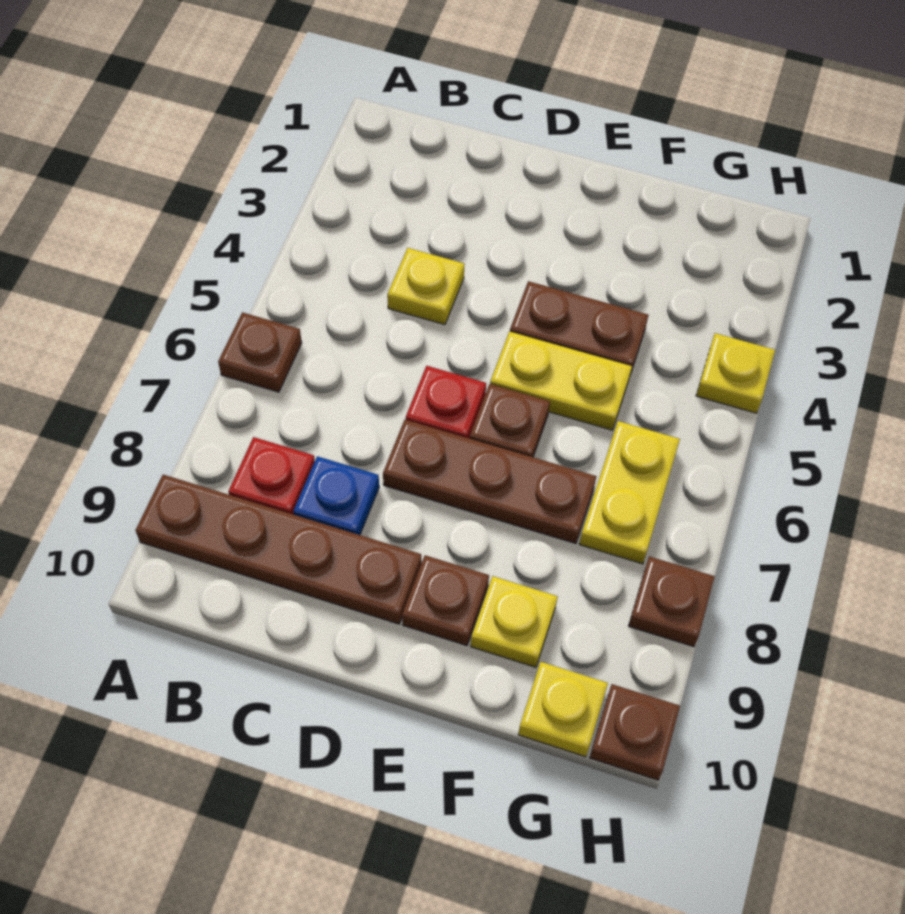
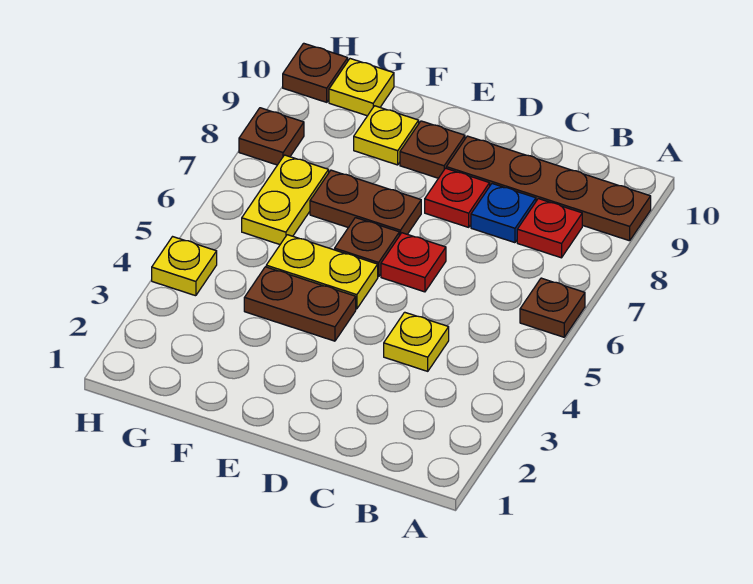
brown plate D7:F7 level 1 -> brown plate E7:F7 level 1
none -> red plate D8 level 1

